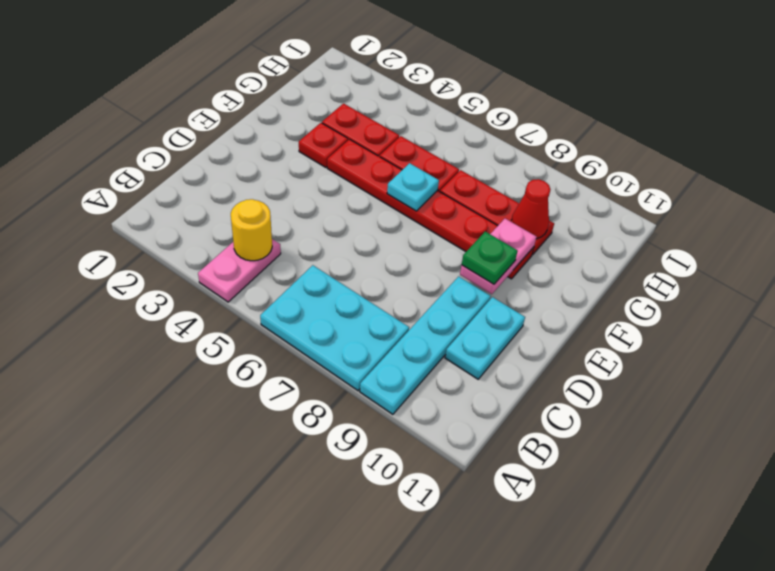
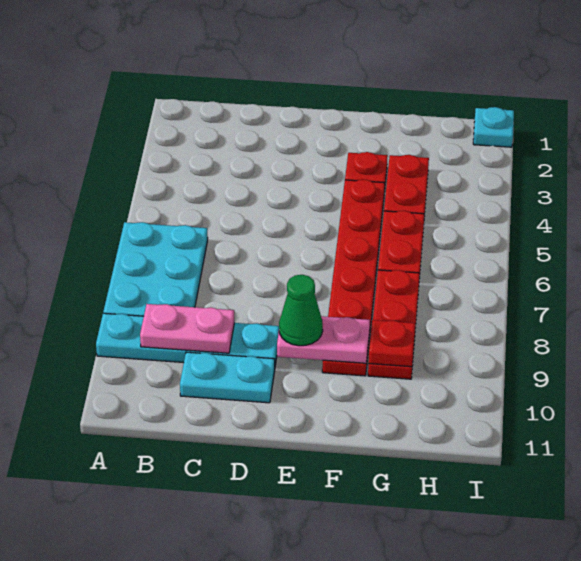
pink plate A4:B4 level 1 -> pink plate B9:C9 level 2
yellow round brick B4 level 2 -> none
green plate E9 level 3 -> green cone E9 level 3
cyan plate F6 level 2 -> cyan plate I1 level 1
red cone G9 level 2 -> red plate G9 level 2

